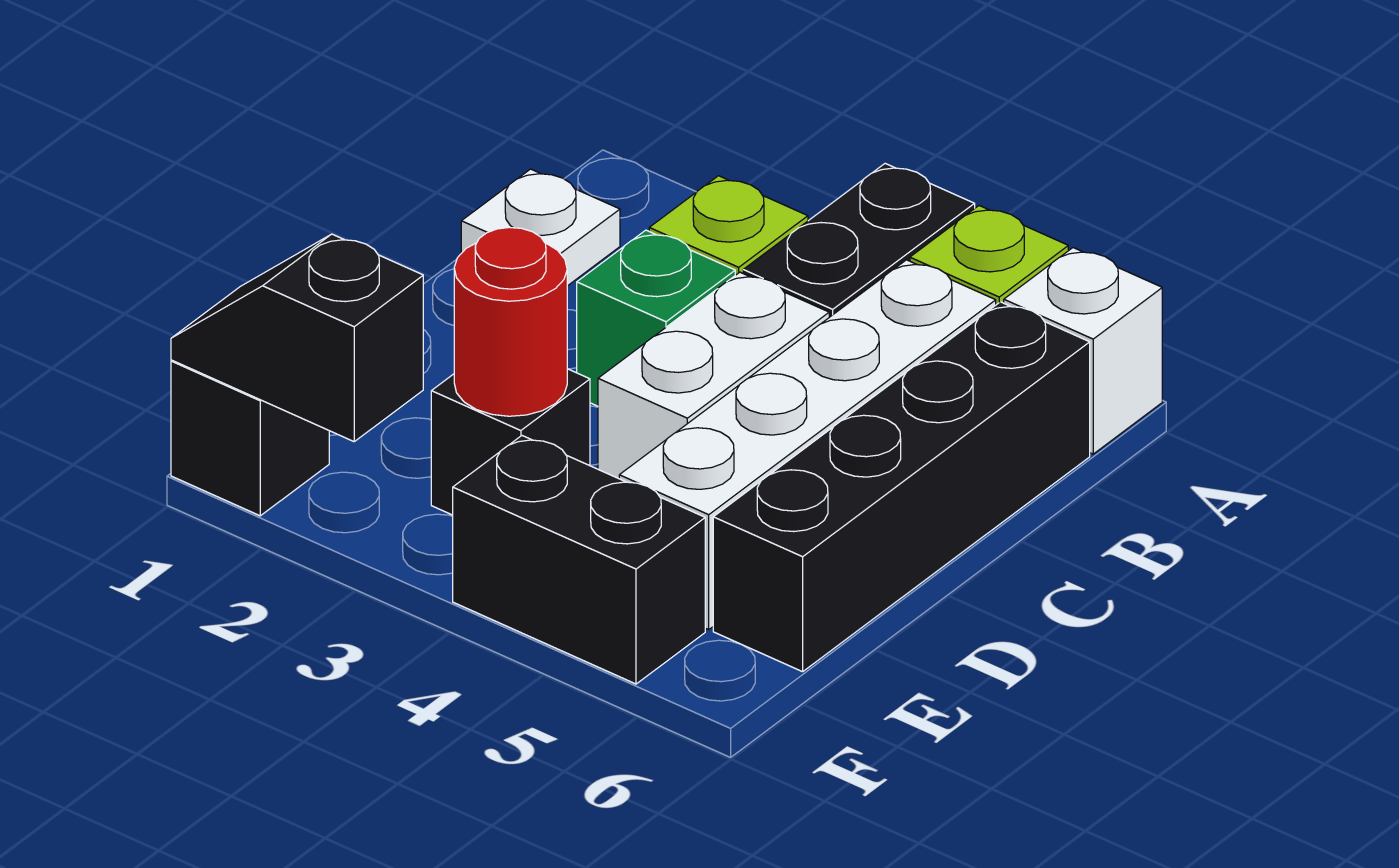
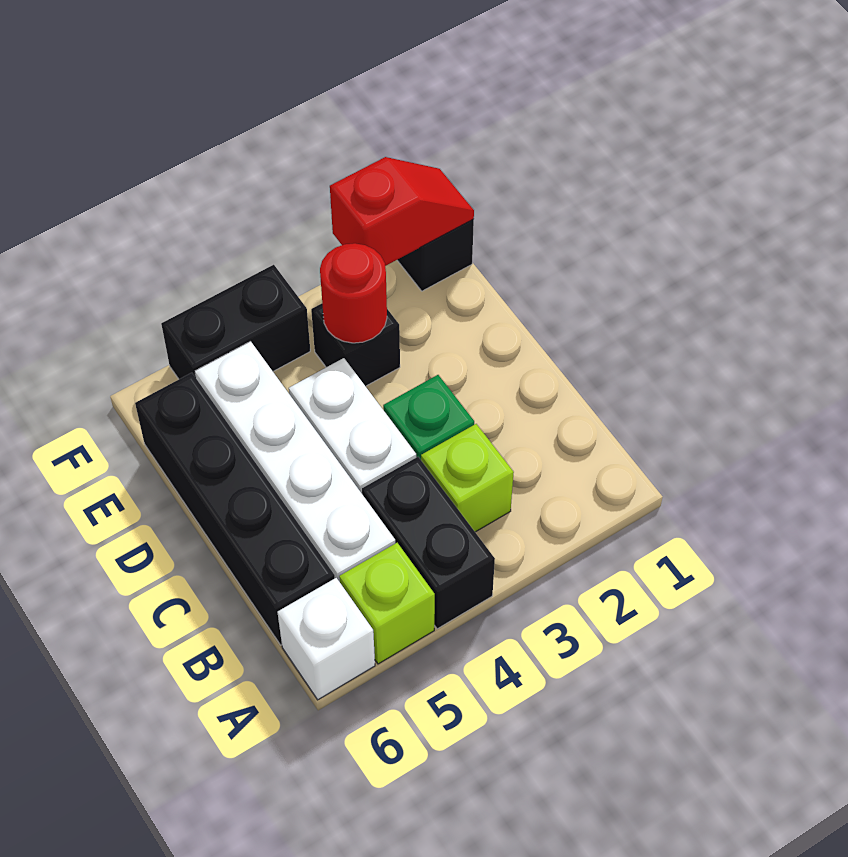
white plate B1 level 1 -> none
black slope F1:F2 level 2 top 2 -> red slope F1:F2 level 2 top 2

